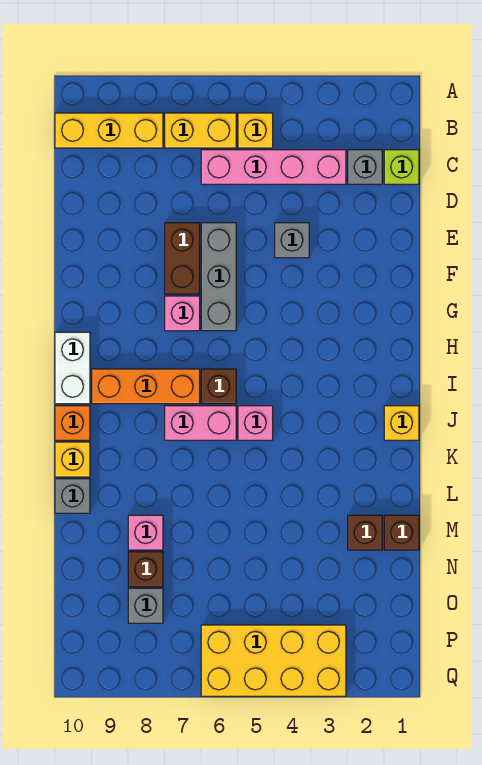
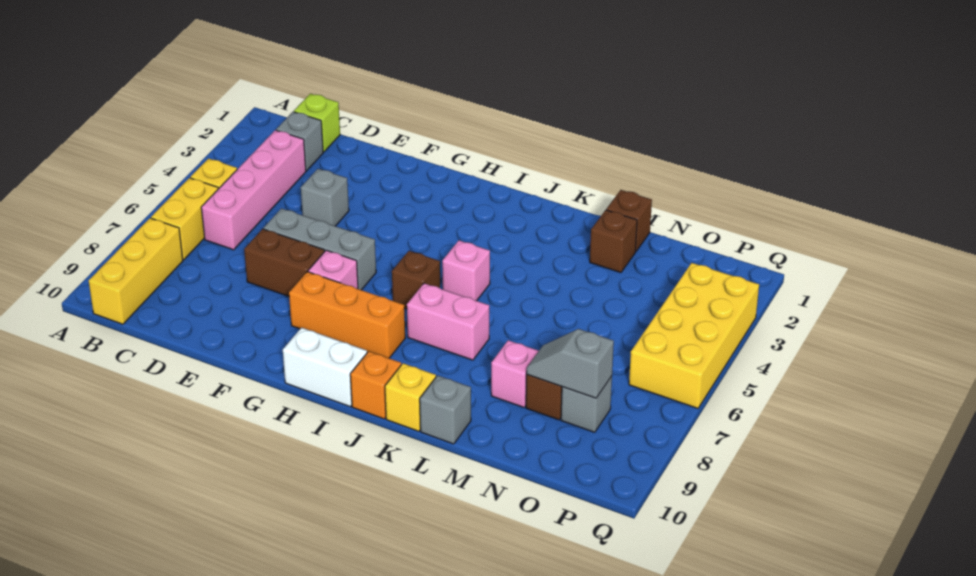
orange brick I7:I9 level 1 -> orange brick G8:I8 level 1
yellow brick J1 level 1 -> none
pink brick J6:J7 level 1 -> pink brick J7:K7 level 1
none -> grey slope N8:O8 level 2 top O

